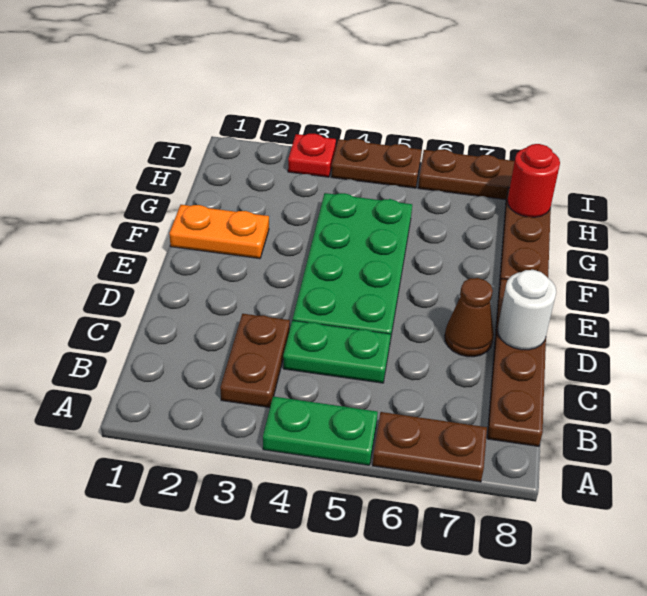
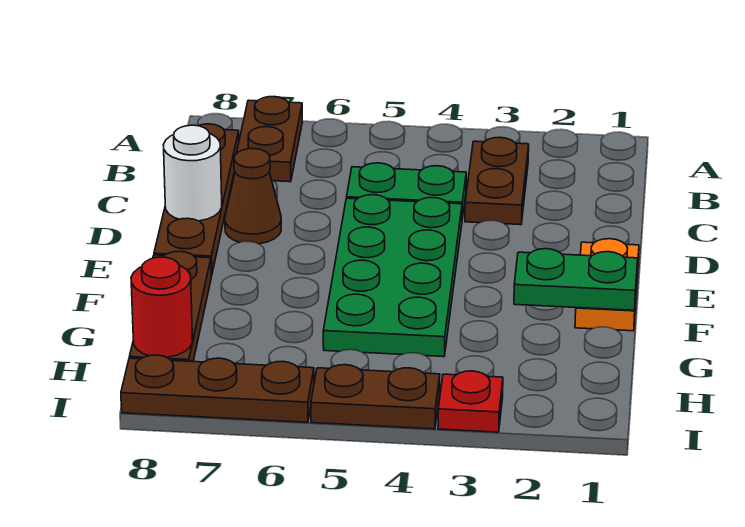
green plate A4:A5 level 1 -> green plate F1:F2 level 2
brown plate A6:A7 level 1 -> brown plate A7:B7 level 1
orange plate F1:F2 level 1 -> orange plate E1:F1 level 1

